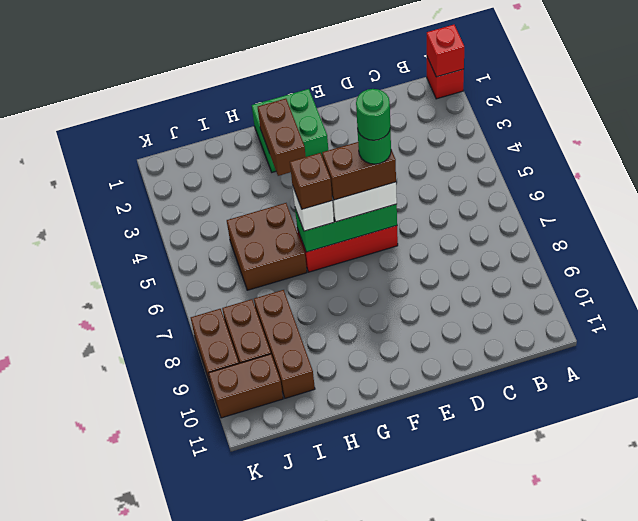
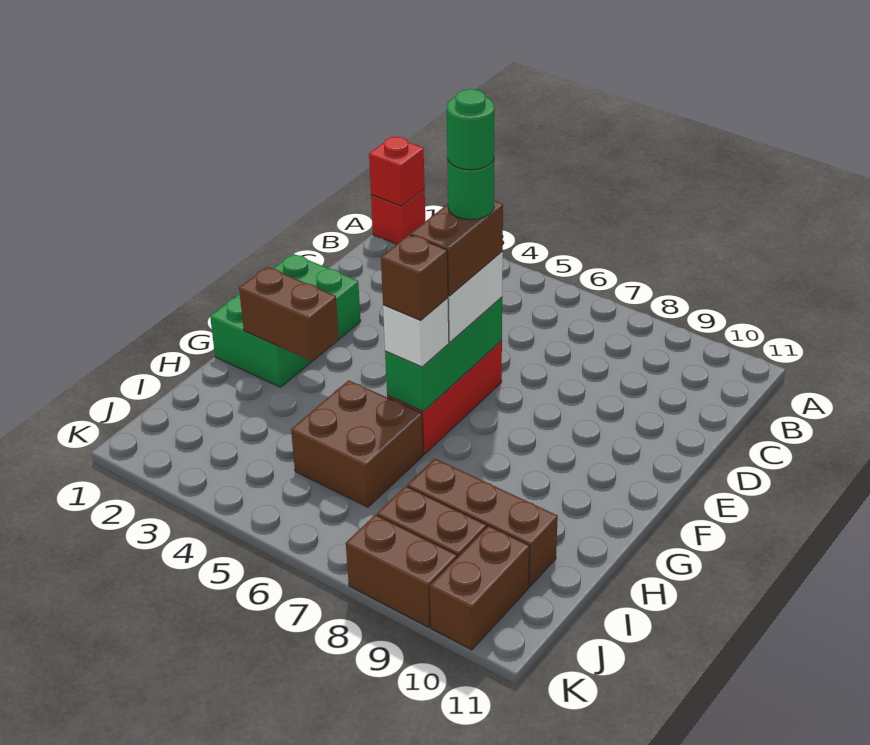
green brick F1:G2 level 1 -> green brick E1:G2 level 1

